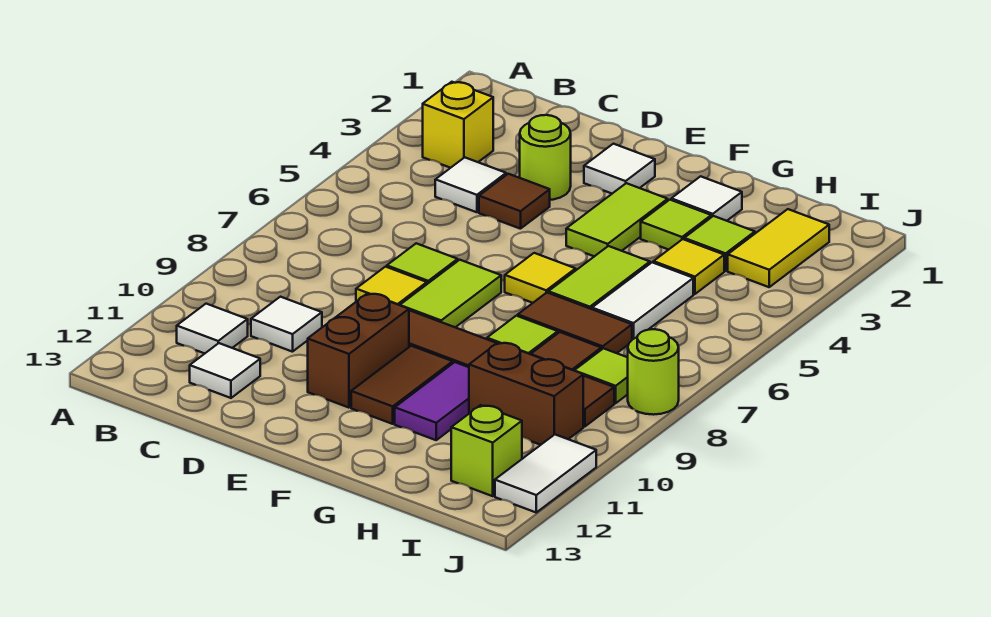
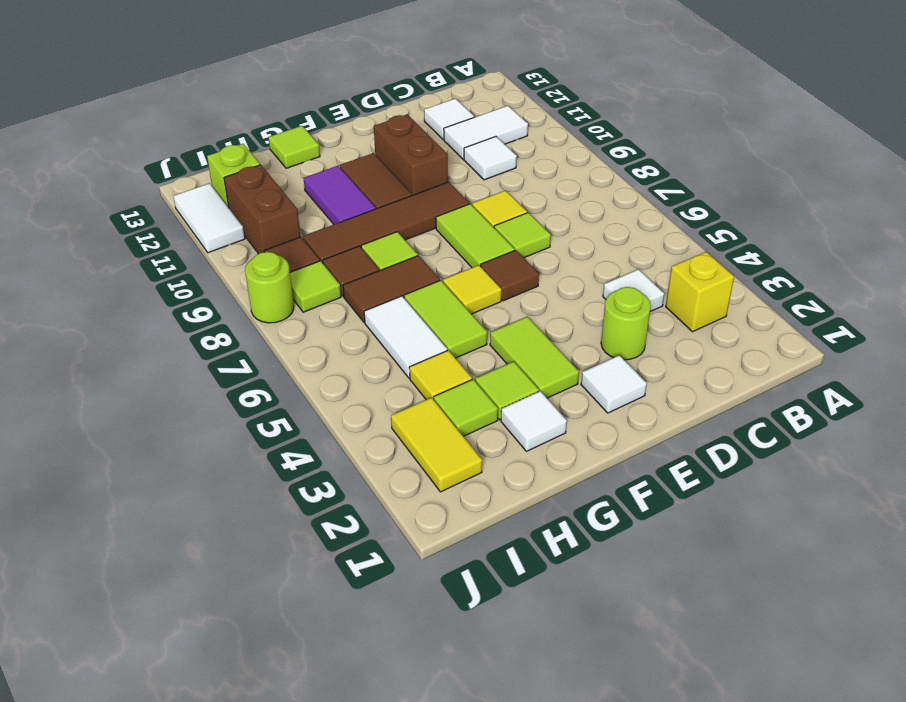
white tile B11 level 1 -> white tile B11:C11 level 1
brown tile D4 level 1 -> brown tile E6 level 1
none -> lime tile G13 level 1
brown brick H10:I10 level 1 -> brown brick I10:I11 level 1

